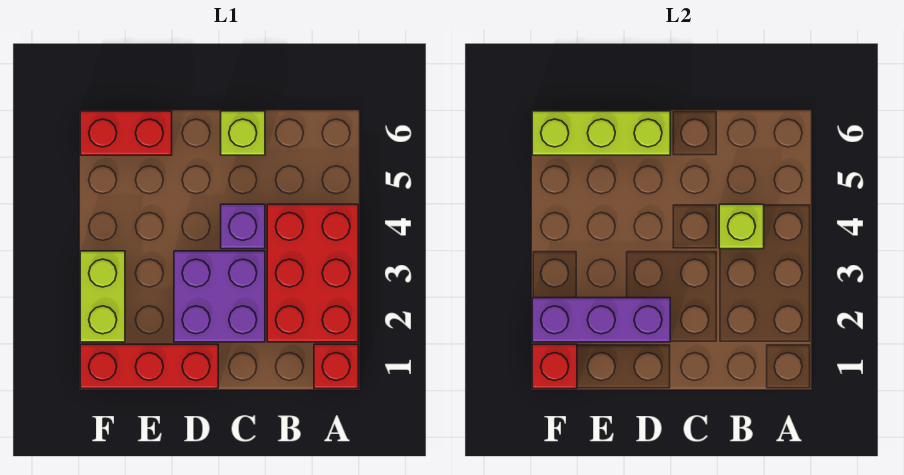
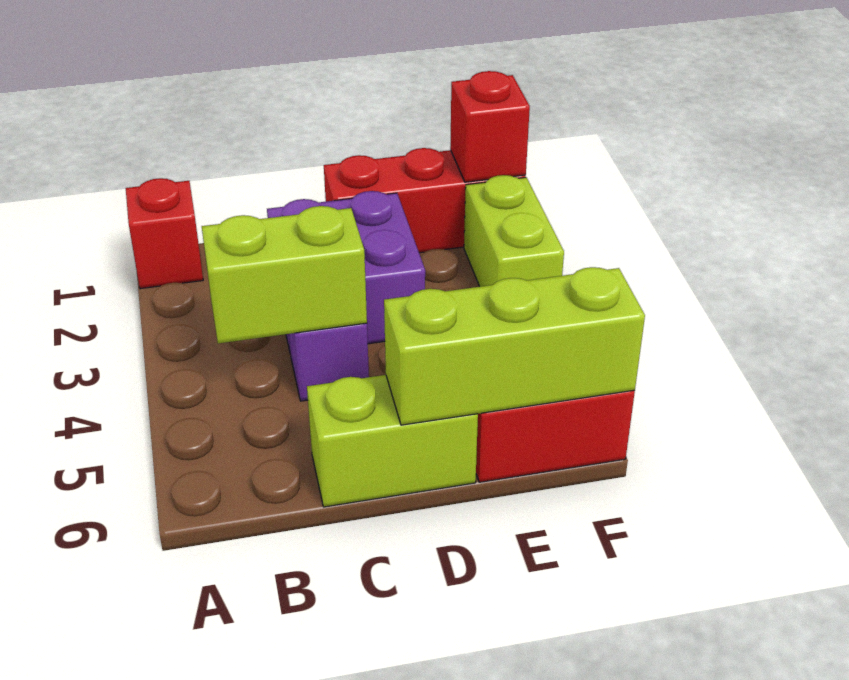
red brick A2:B4 level 1 -> none
lime brick B4 level 2 -> lime brick B4:C4 level 2
lime brick C6 level 1 -> lime brick C6:D6 level 1
purple brick D2:F2 level 2 -> none

